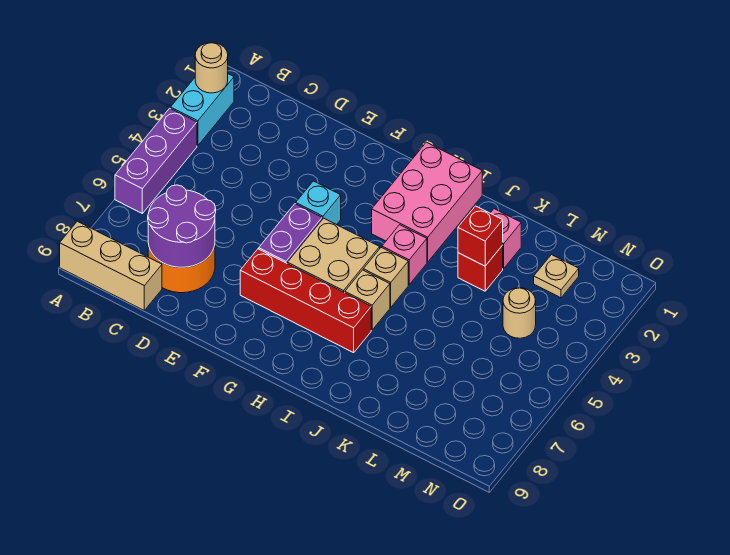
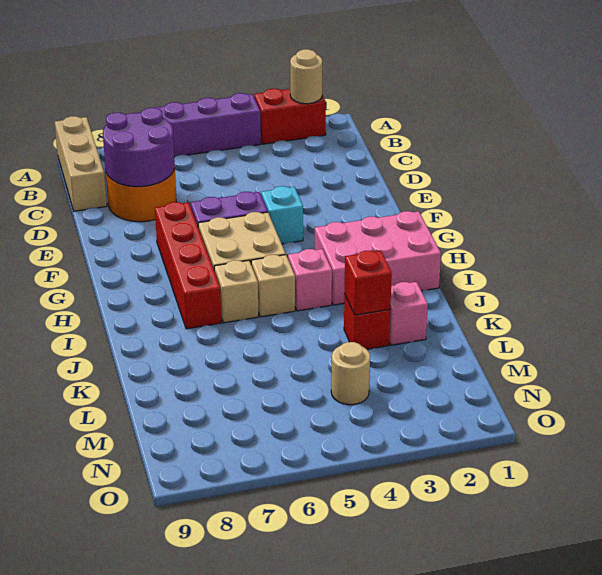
cyan brick A2:A3 level 1 -> red brick A2:A3 level 1
tan plate M2 level 1 -> none

